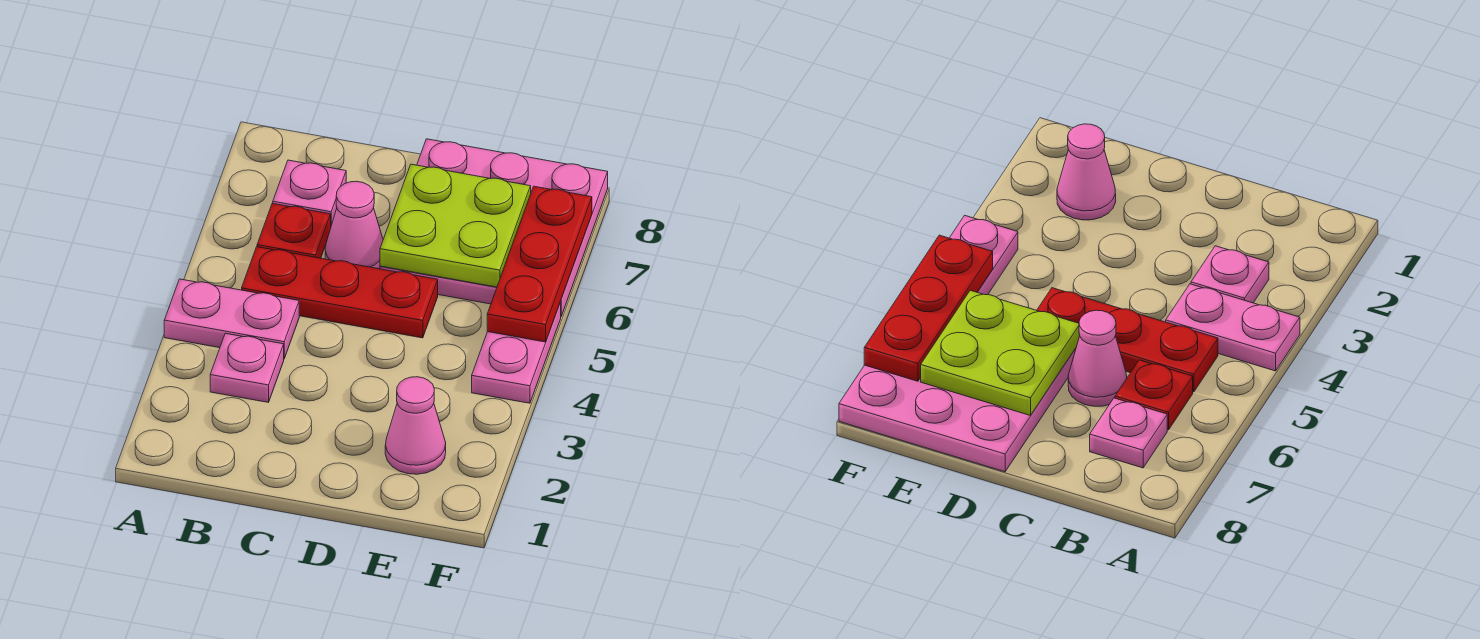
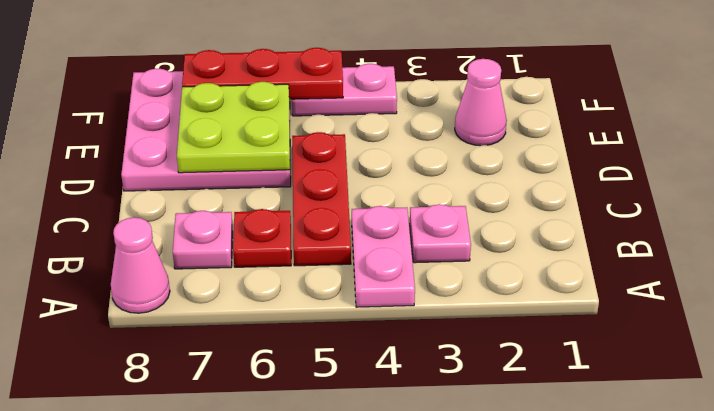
pink cone C6 level 1 -> pink cone A8 level 1

